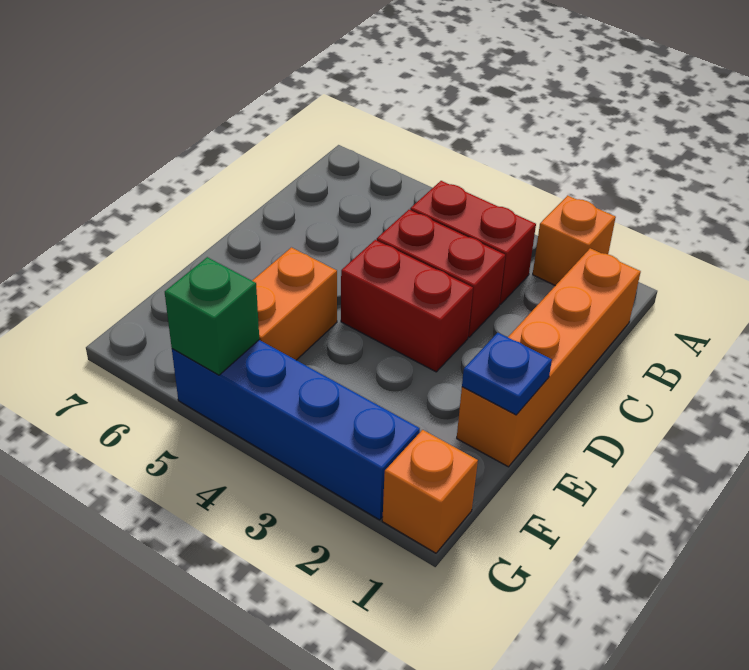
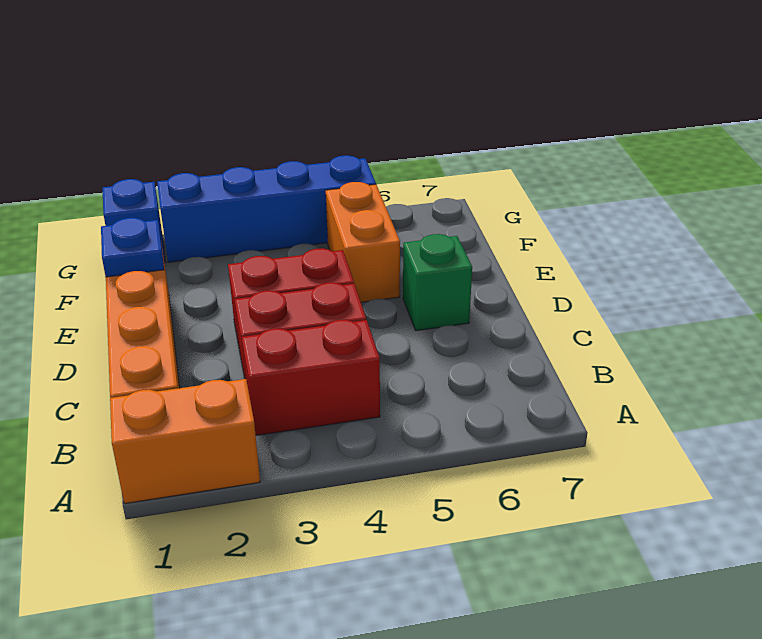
orange brick A2 level 1 -> orange brick A1:A2 level 1
orange brick G1 level 1 -> blue brick G1 level 1
green brick G5 level 2 -> green brick D6 level 1

